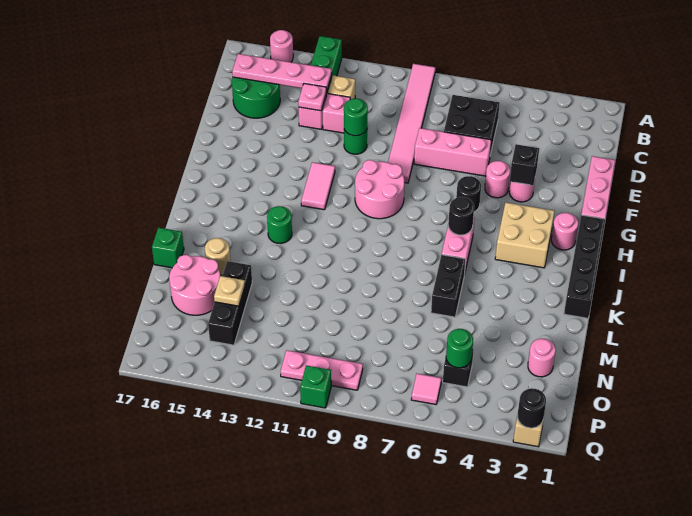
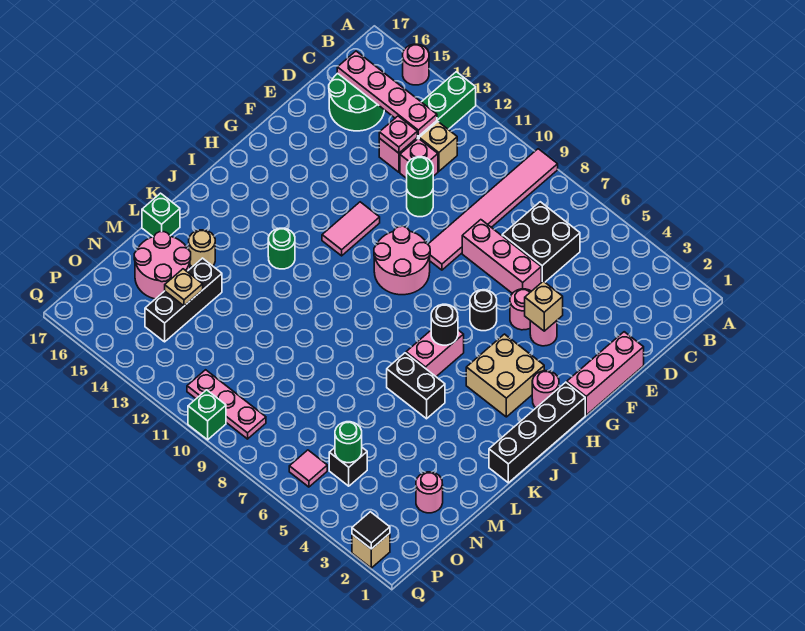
black brick F4 level 2 -> tan brick F4 level 2
black brick K6:L6 level 1 -> black brick K5:K6 level 1
black round brick Q2 level 2 -> black tile Q2 level 2

